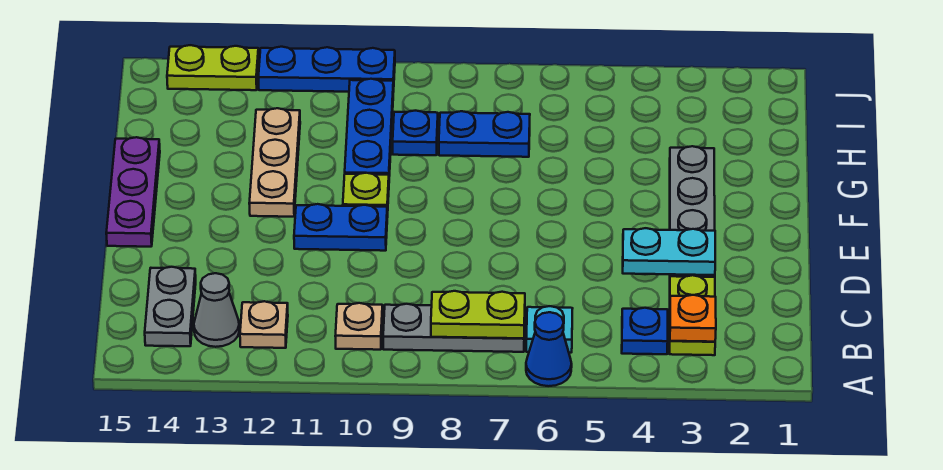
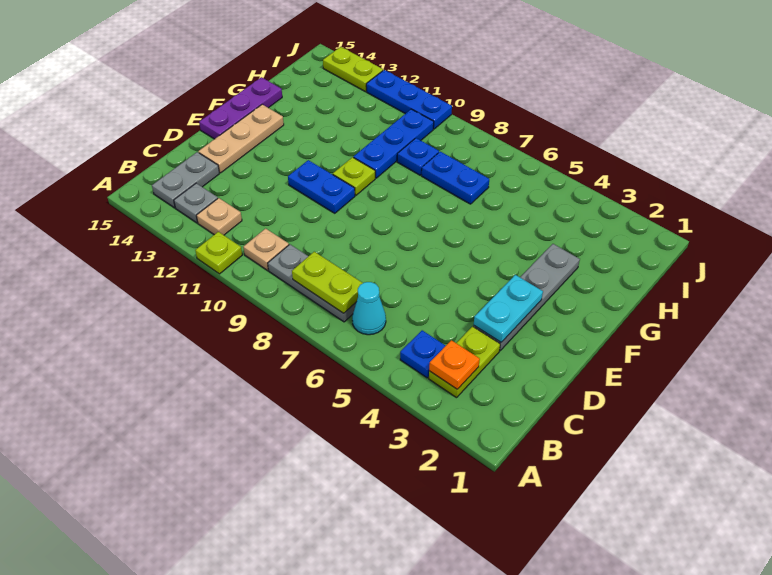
blue cone A6 level 1 -> none
none -> lime plate A11 level 1
cyan plate B6 level 1 -> cyan cone B6 level 1
grey cone B13 level 1 -> grey plate B13 level 1
cyan plate D3:D4 level 2 -> cyan plate D3:E3 level 2
tan plate F12:H12 level 1 -> tan plate D14:F14 level 1

